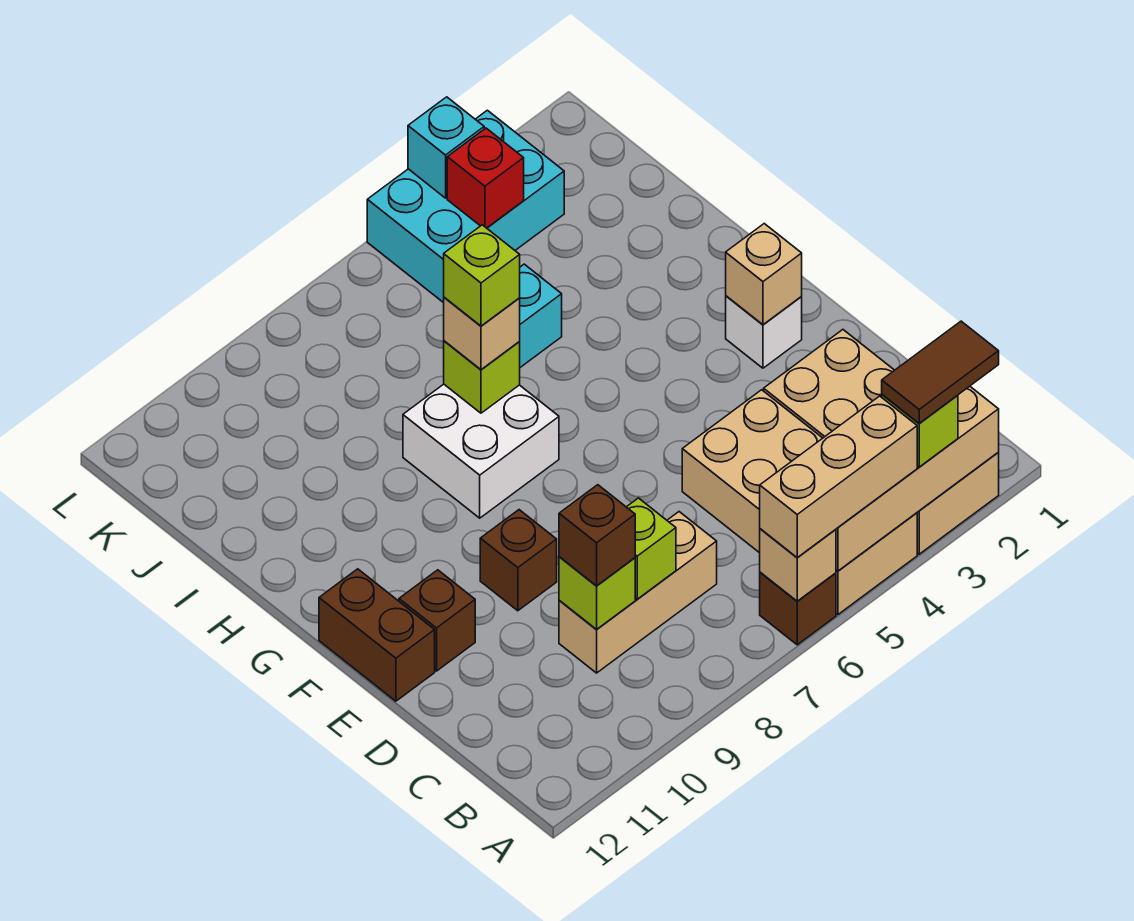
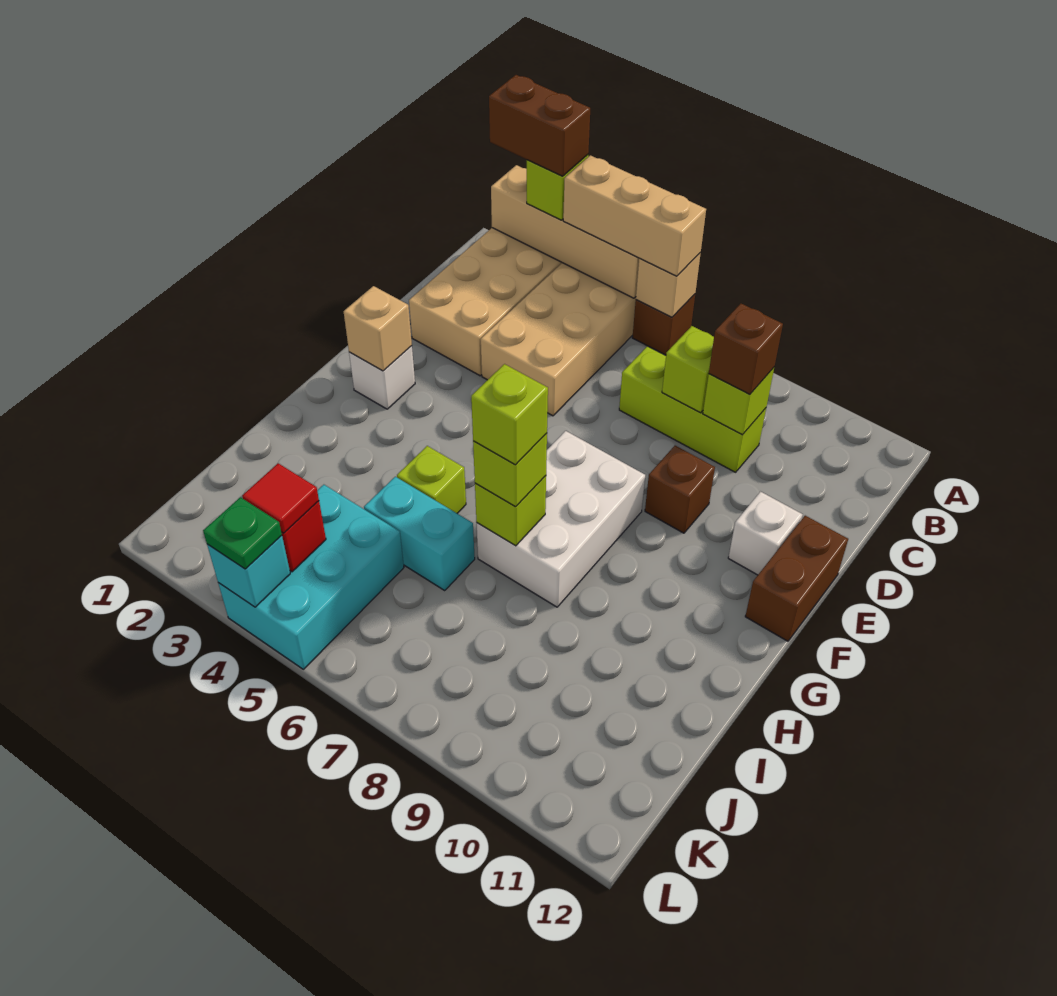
brown tile A2:A3 level 4 -> brown brick A2:A3 level 4
tan brick C7:C9 level 1 -> lime brick C7:C9 level 1
brown brick E11 level 1 -> white brick E11 level 1
white brick G7:H8 level 1 -> white brick F7:H8 level 1
none -> lime brick H5 level 1
tan brick H7 level 3 -> lime brick H7 level 3
cyan brick K3:L5 level 1 -> cyan brick J4:L5 level 1
none -> red tile K4 level 3
none -> green plate L4 level 3

